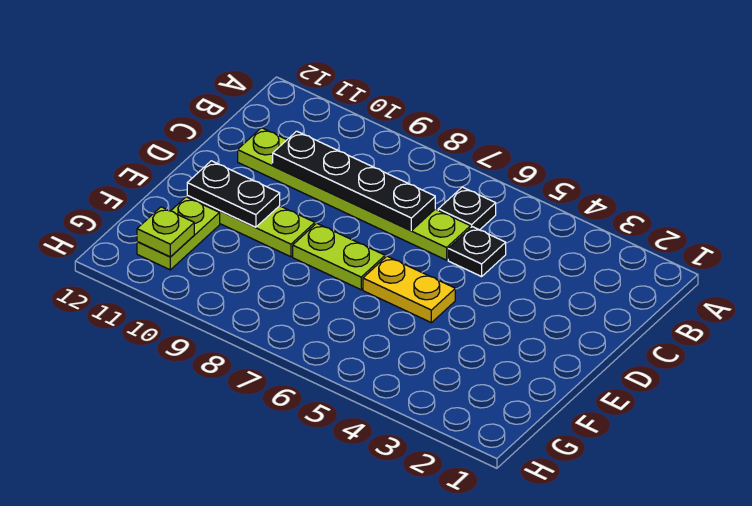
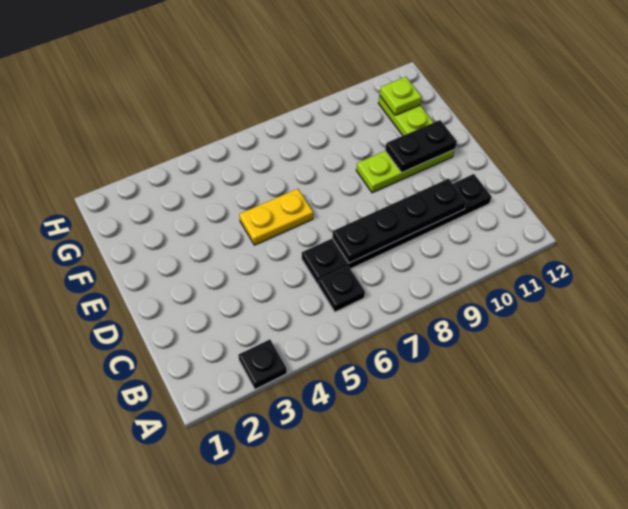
black plate C5 level 1 -> black plate A3 level 1
lime plate C6:C11 level 1 -> black plate C6:C11 level 1
lime plate E7:E8 level 1 -> none

